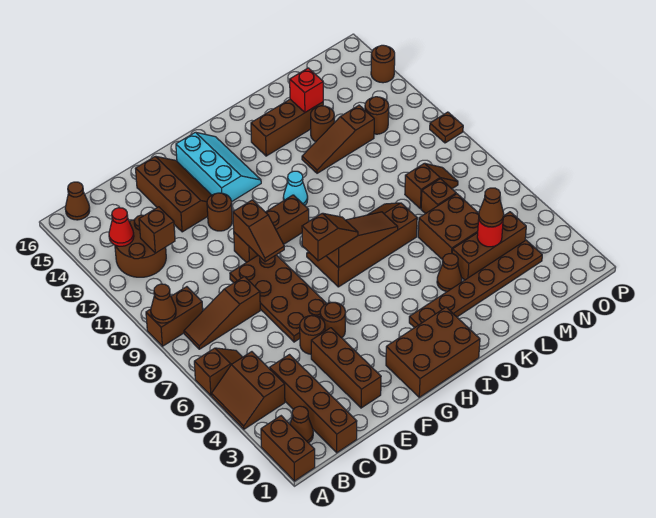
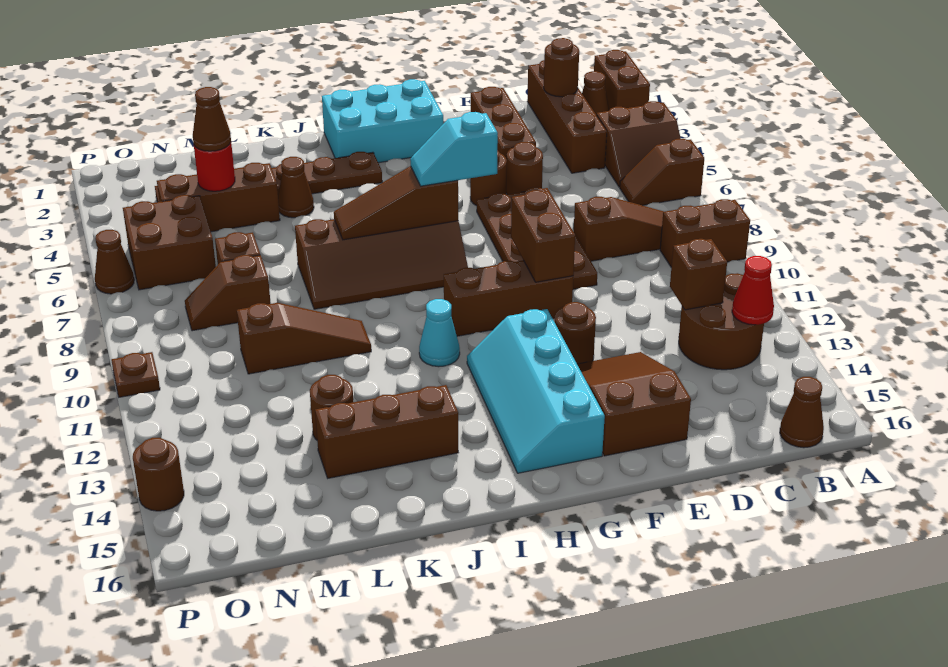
brown slope A4:B5 level 1 top B -> brown slope A4:B5 level 1 top 4
brown cone A9 level 2 -> brown cone P6 level 1
brown slope E13:F15 level 1 top E -> brown slope E13:F15 level 1 top 15
brown slope F9:F10 level 2 top 10 -> brown brick F9:F10 level 2
brown brick G1:I2 level 1 -> cyan brick G1:I2 level 1
brown slope G7:H7 level 3 top G -> cyan slope G7:H7 level 3 top G
cyan slope G13:H15 level 1 top G -> cyan slope G12:H15 level 1 top G
brown slope K12:M12 level 1 top M -> brown slope K10:M10 level 1 top M
brown brick L5:M6 level 1 -> brown brick N5:O6 level 1
red brick L14 level 2 -> none
brown round brick N12 level 1 -> brown round brick C2 level 2

